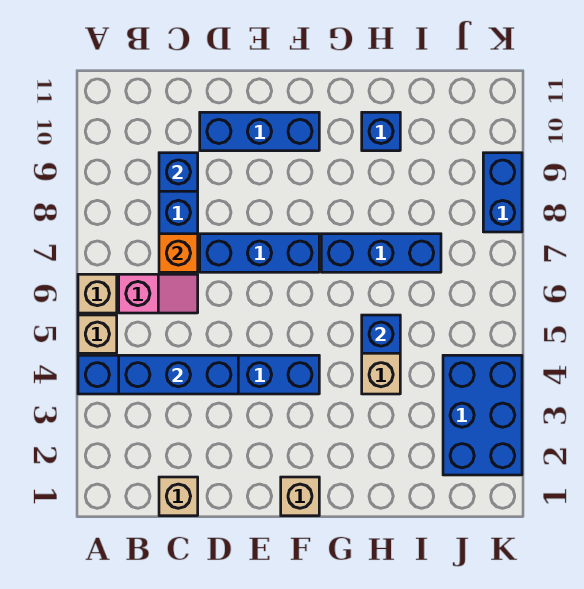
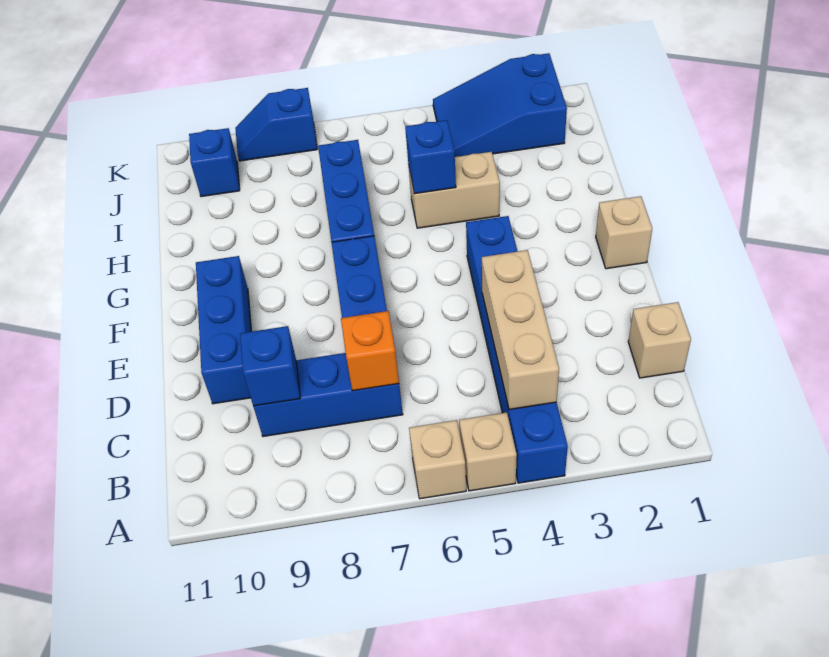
blue brick B4:D4 level 2 -> tan brick B4:D4 level 2
pink slope B6:C6 level 1 top B -> none
blue brick H10 level 1 -> blue brick J10 level 1
blue brick J2:K4 level 1 -> blue slope J2:K4 level 1 top 2
blue brick K8:K9 level 1 -> blue slope K8:K9 level 1 top 8

